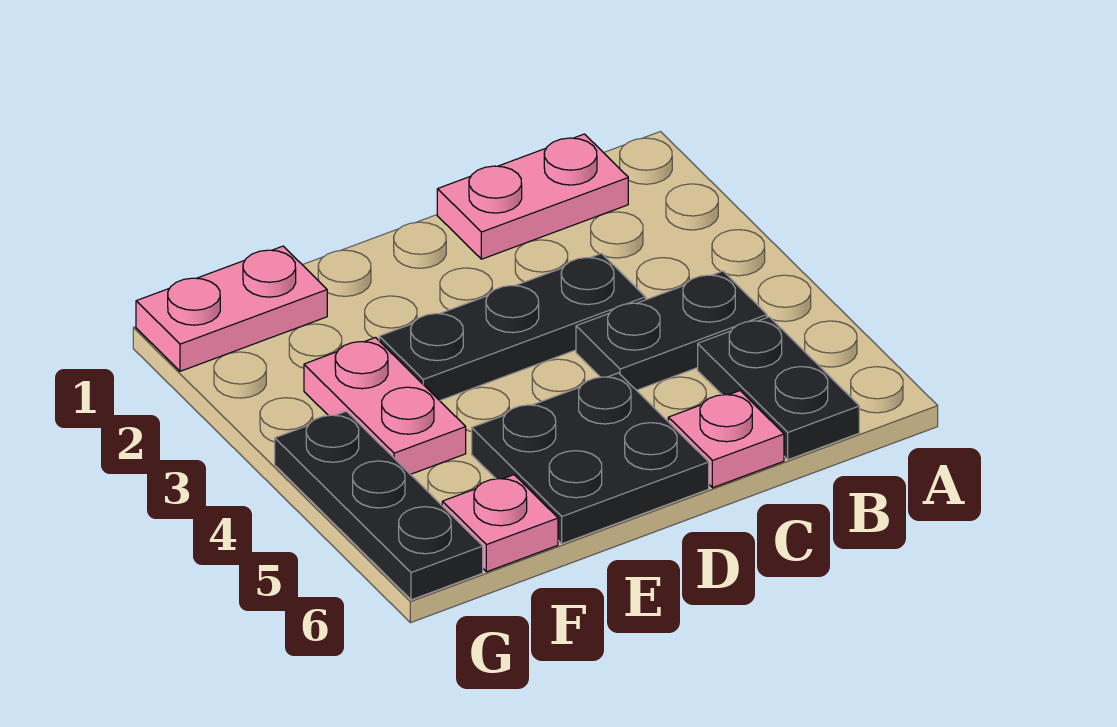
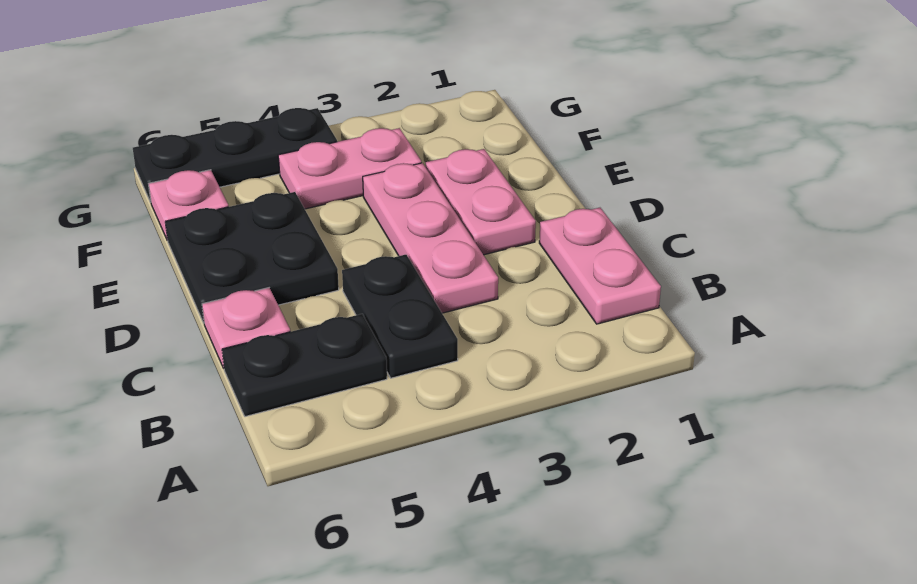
black plate C3:E3 level 1 -> pink plate C3:E3 level 1
pink plate F1:G1 level 1 -> pink plate D2:E2 level 1

